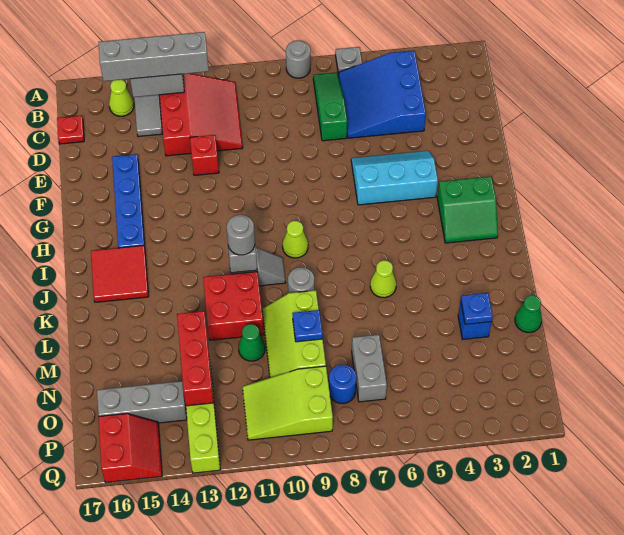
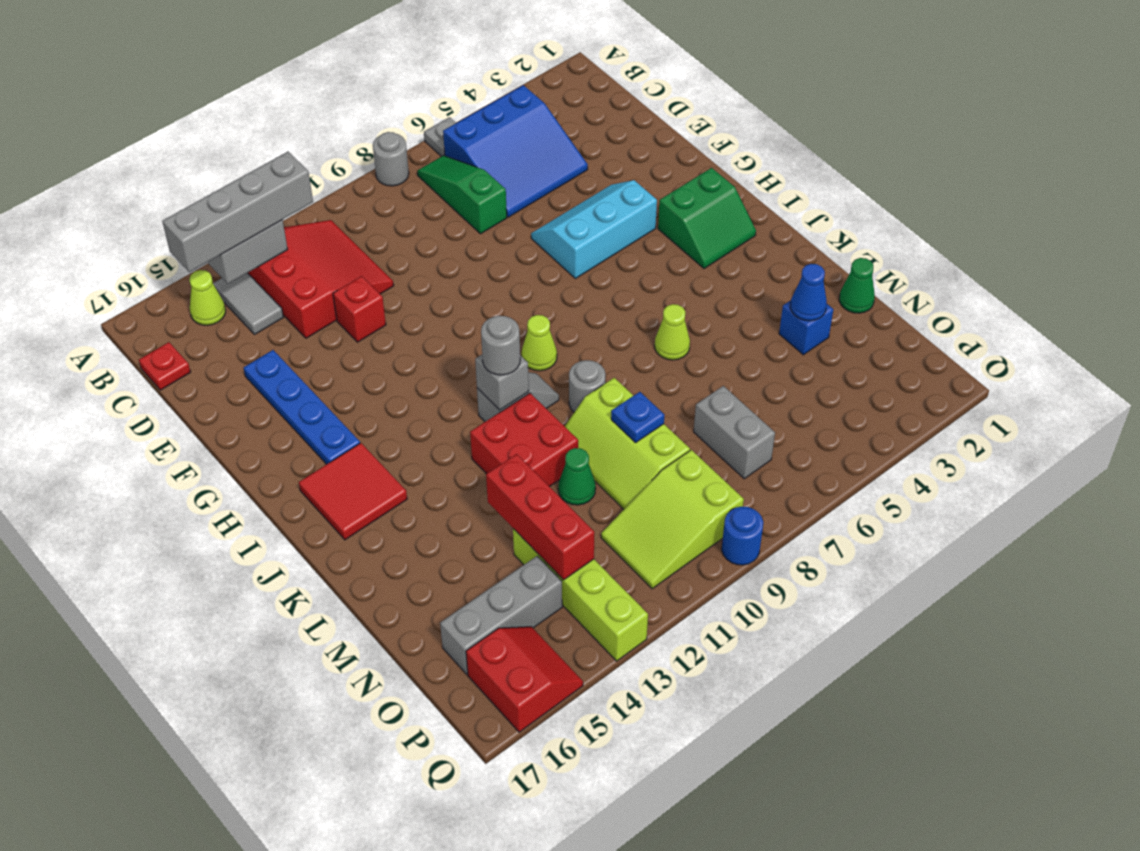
blue slope B4:D6 level 1 top 4 -> blue slope B4:D6 level 1 top B
blue plate M3 level 2 -> blue cone M3 level 2
blue round brick O8 level 1 -> blue round brick Q9 level 1

